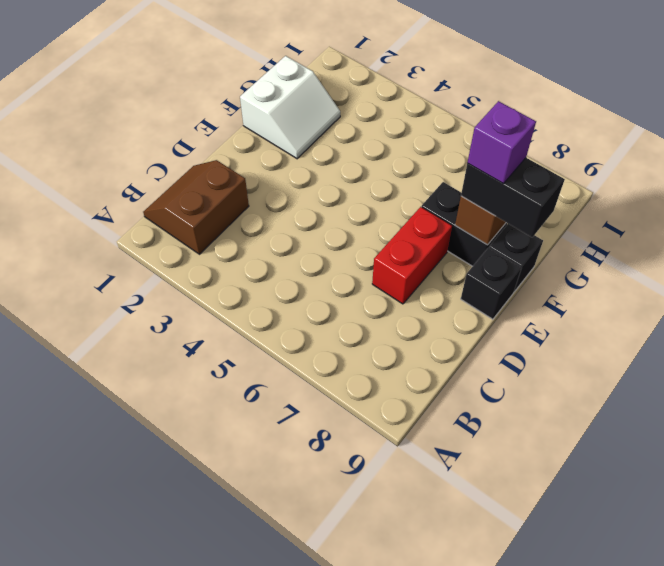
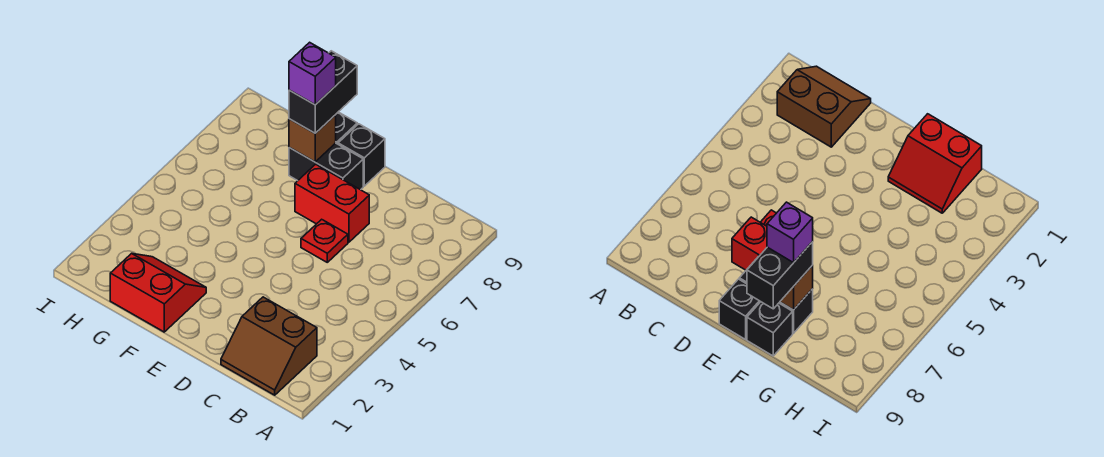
none -> red plate D6 level 1
white slope F1:G2 level 1 top 1 -> red slope F1:G2 level 1 top 1
black brick F7:F8 level 1 -> black brick E8:F8 level 1

